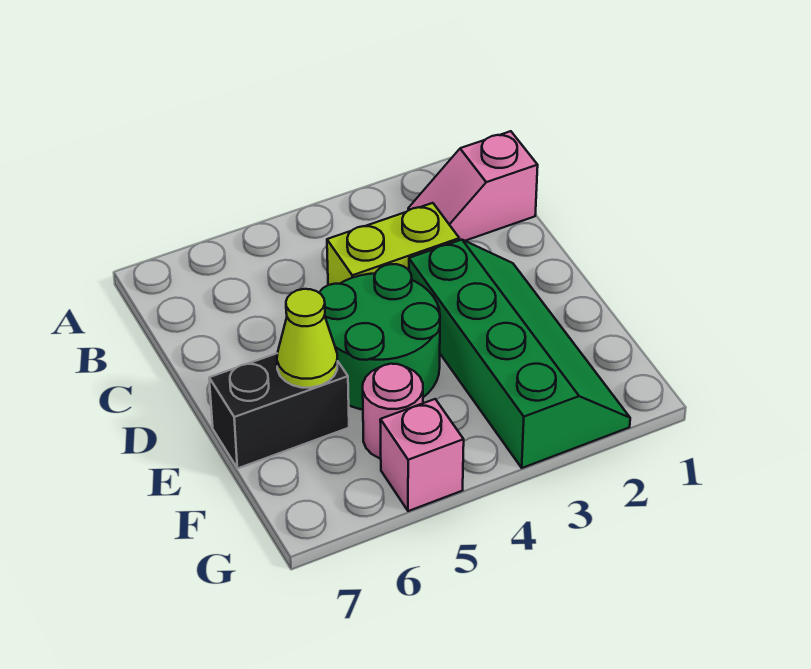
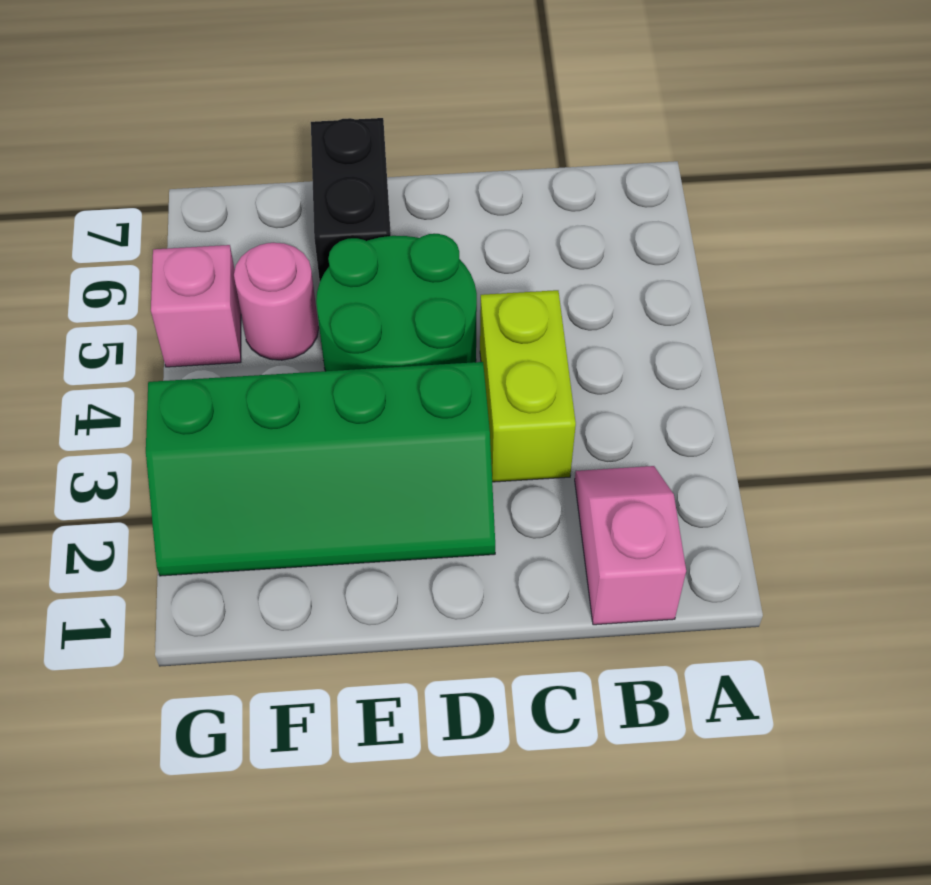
lime cone E6 level 2 -> none

